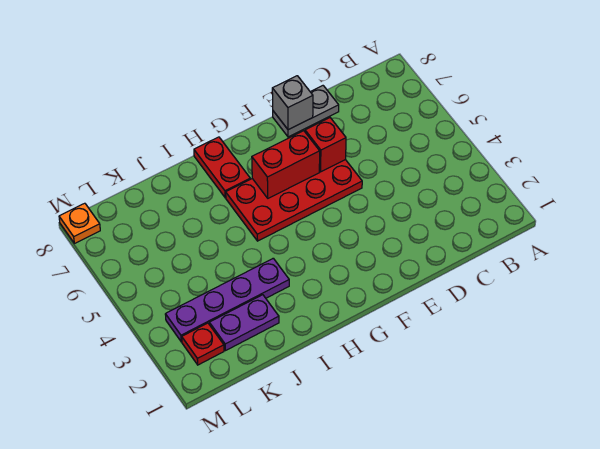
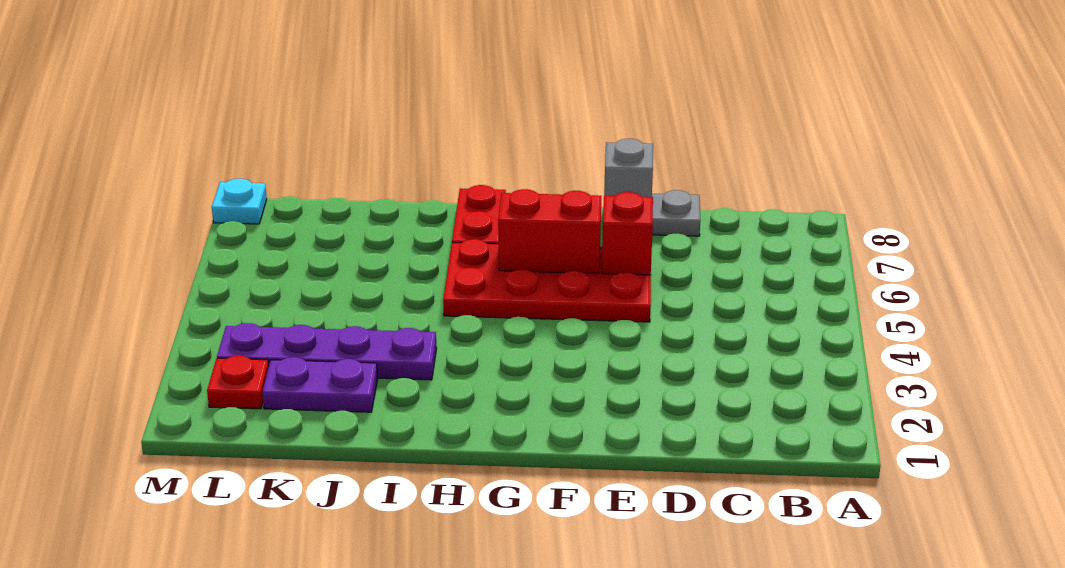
orange plate M8 level 1 -> cyan plate M8 level 1

